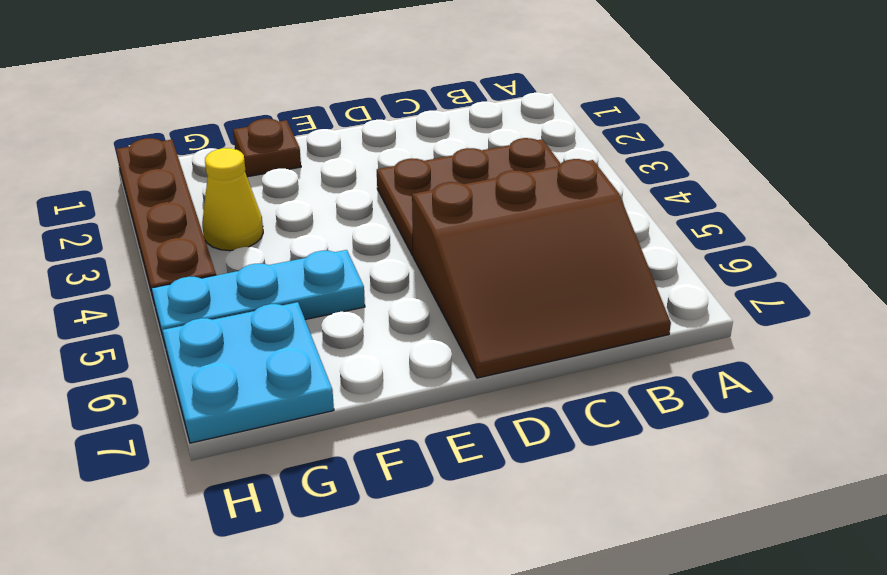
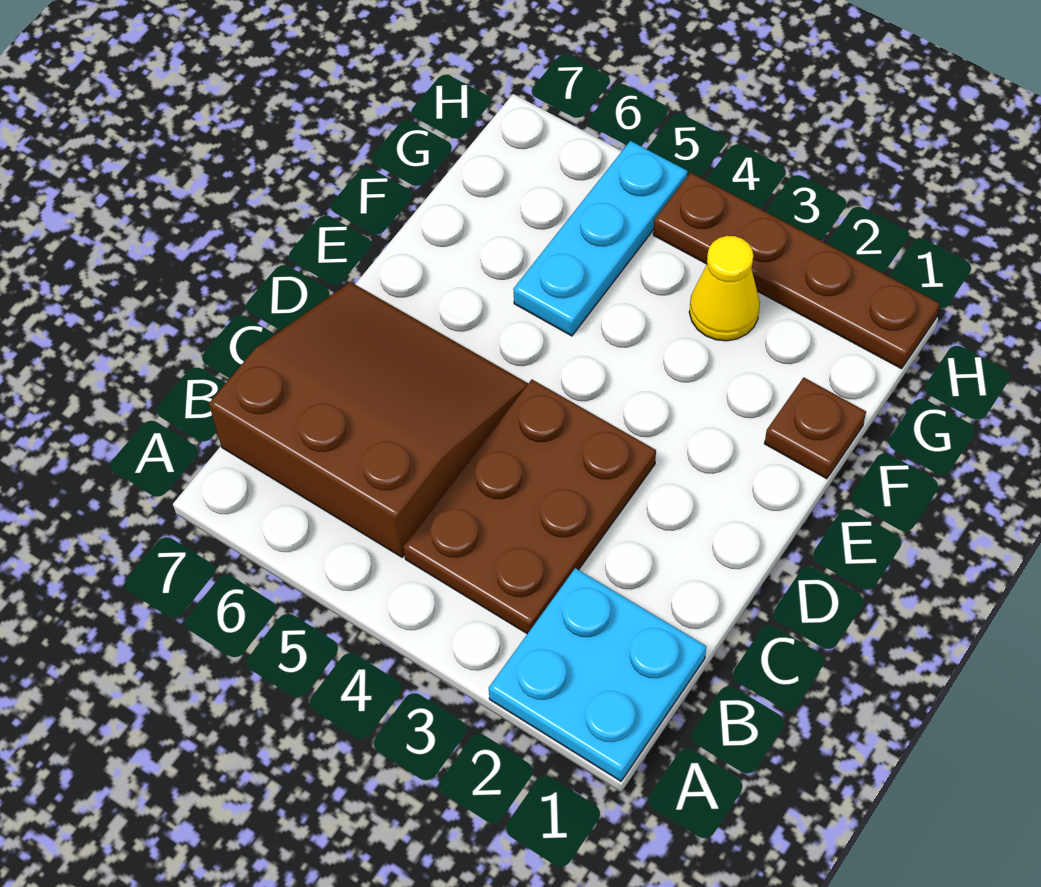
brown slope B5:D7 level 1 top 5 -> brown slope B5:D7 level 1 top B
cyan plate G6:H7 level 1 -> cyan plate A1:B2 level 1

